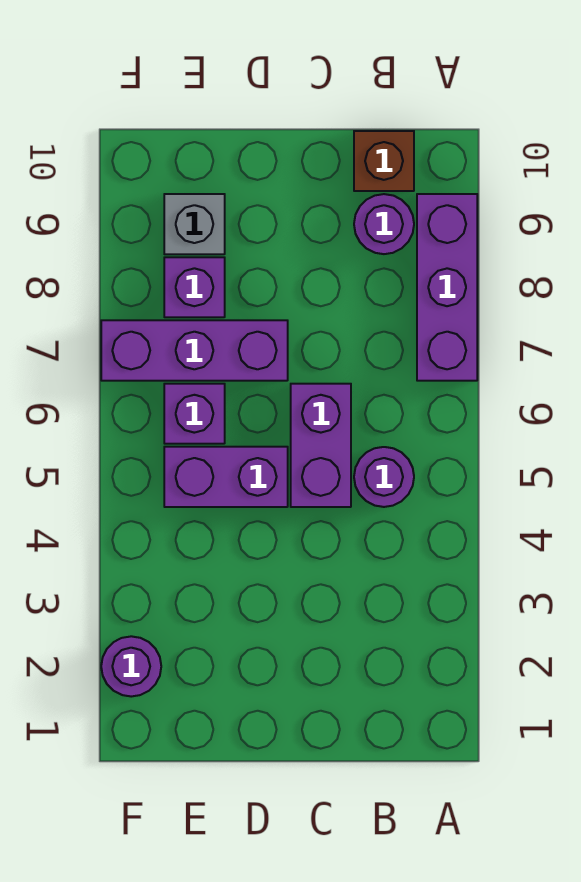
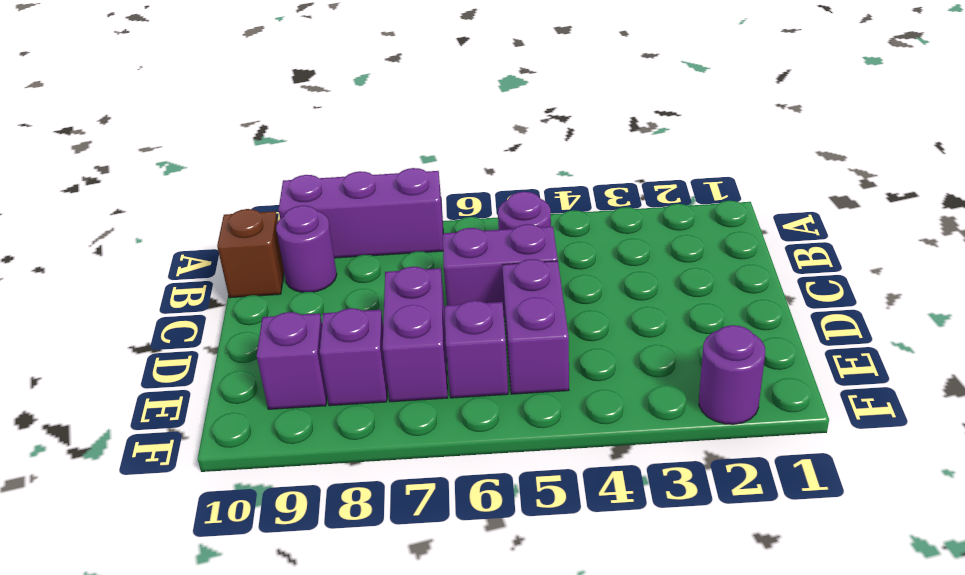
purple brick D7:F7 level 1 -> purple brick D7:E7 level 1
grey brick E9 level 1 -> purple brick E9 level 1

